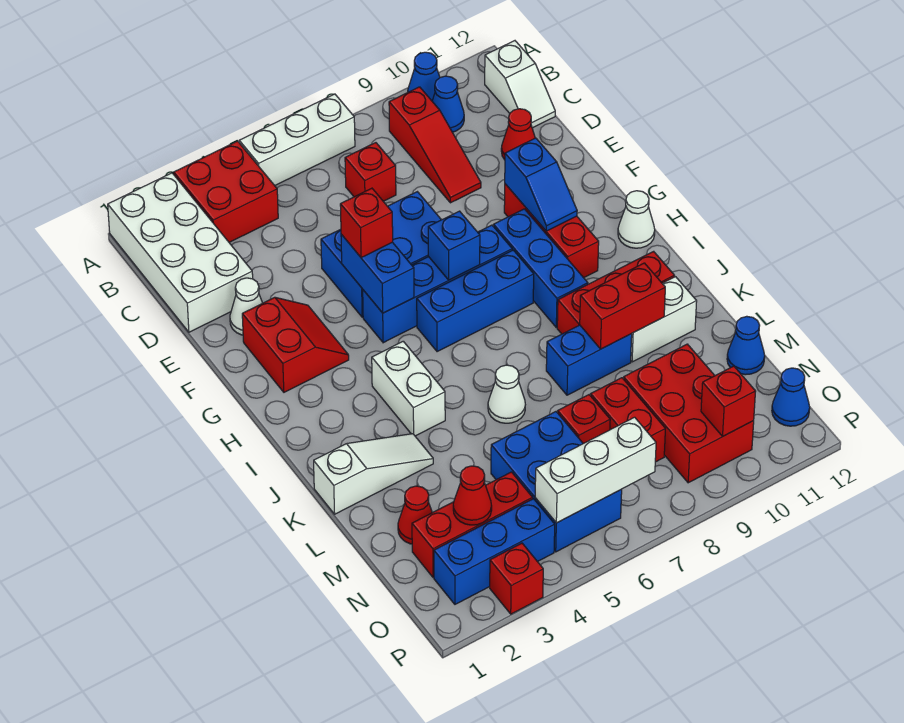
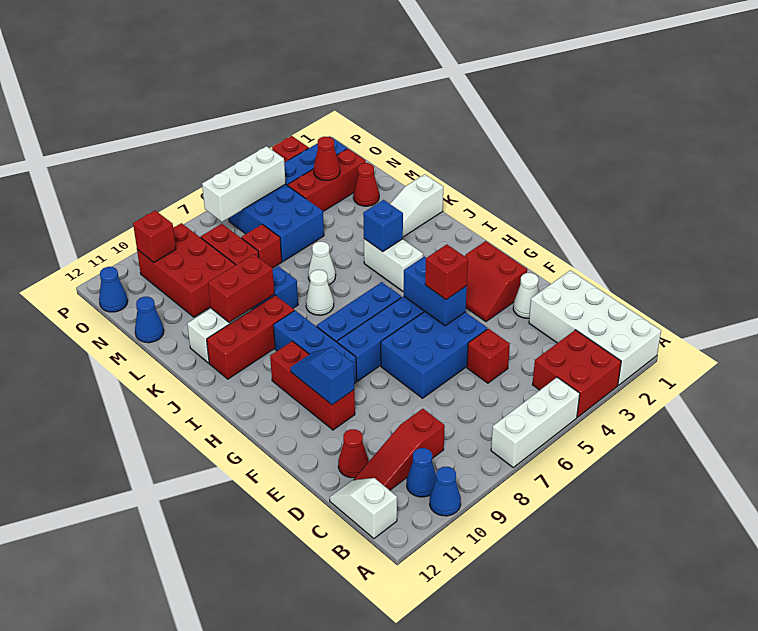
red slope B9:D9 level 1 top B -> red slope C9:C11 level 1 top 9
red brick C7 level 1 -> red brick D5 level 1
blue brick G7 level 2 -> blue brick J4 level 2
white cone H12 level 1 -> white cone J7 level 1

